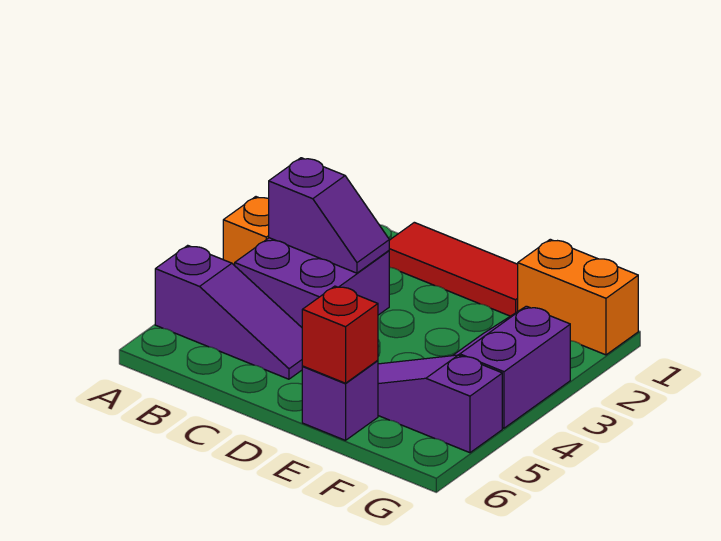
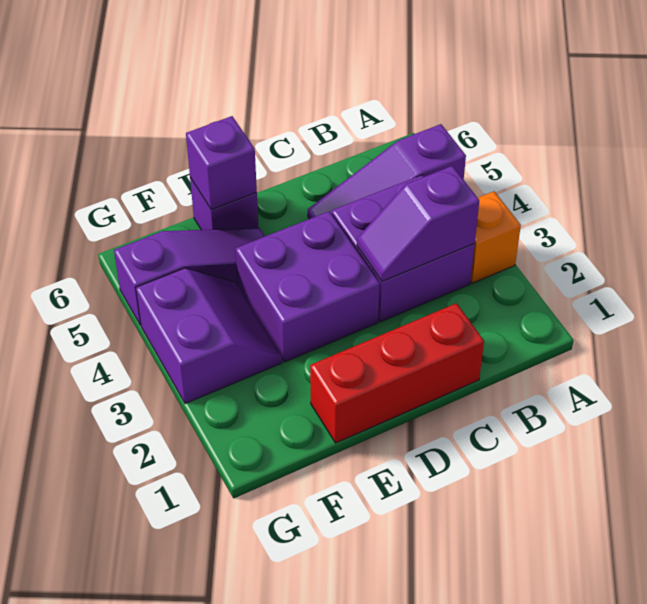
red tile C1:E1 level 1 -> red brick C1:E1 level 1
none -> purple brick D3:E4 level 1
red brick E6 level 2 -> purple brick E6 level 2
orange brick F1:G1 level 1 -> none

